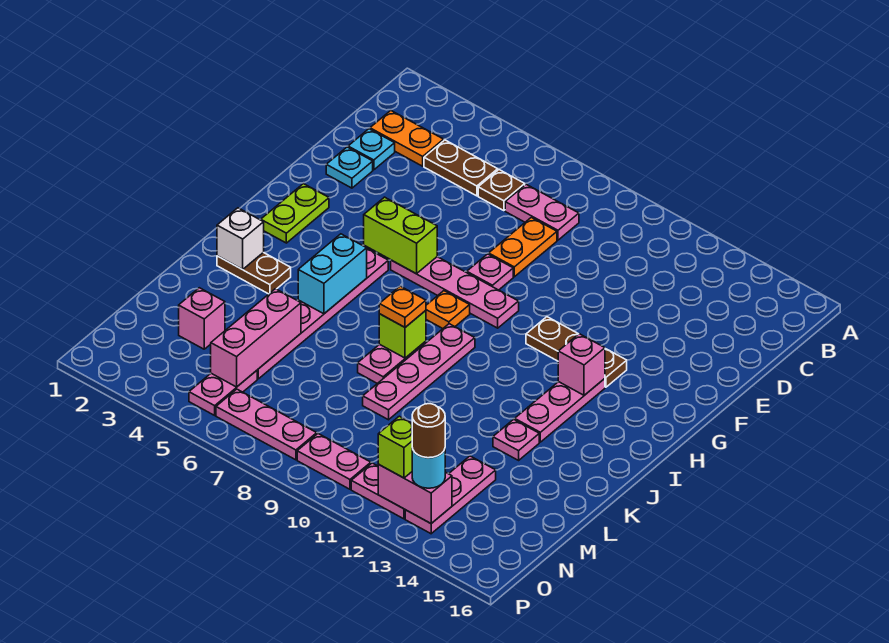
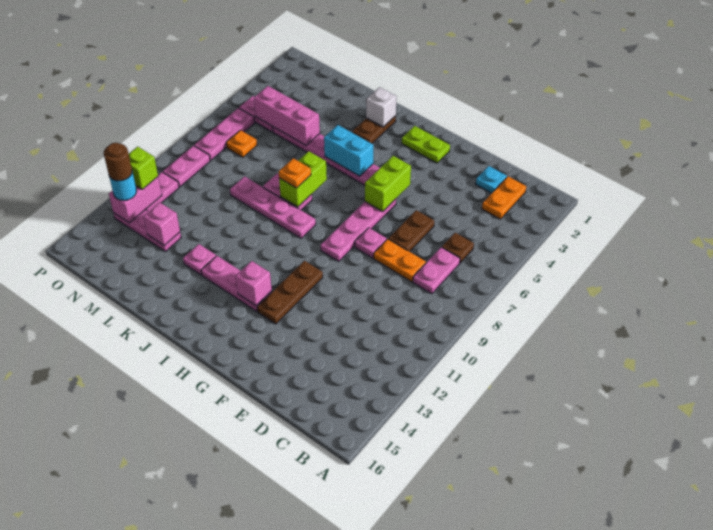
brown plate C4:C5 level 1 -> brown plate E6:E7 level 1
cyan plate E2 level 1 -> none
orange plate H8 level 1 -> orange plate N7 level 1
lime brick J8 level 2 -> lime brick J7:J8 level 2
pink brick M3 level 1 -> pink brick M13 level 2

